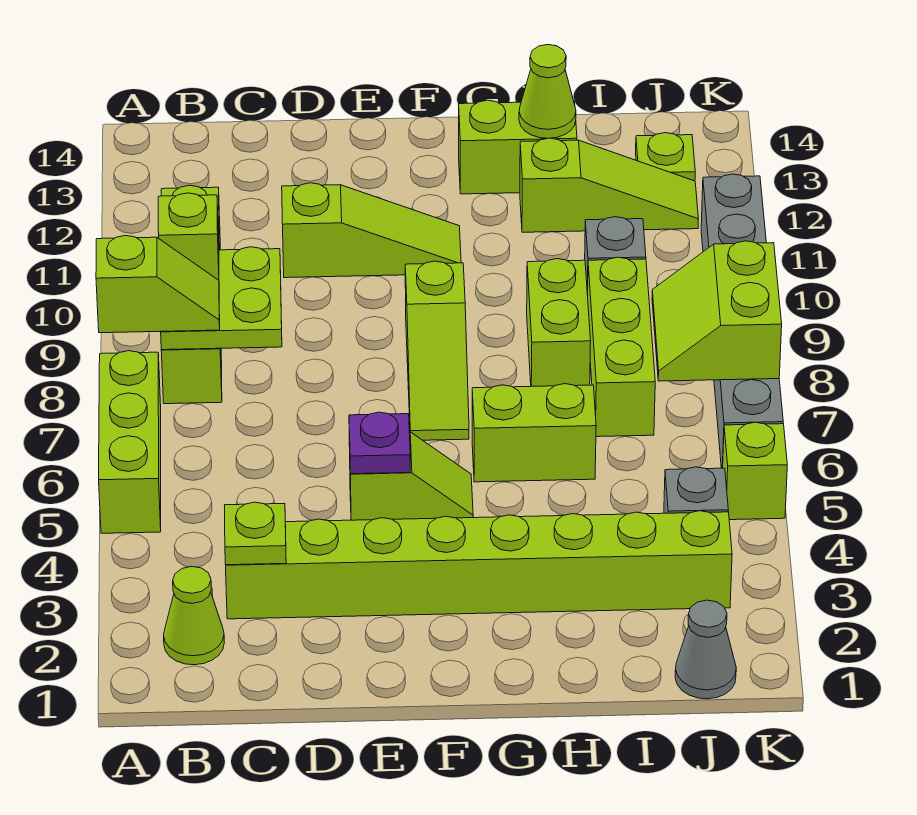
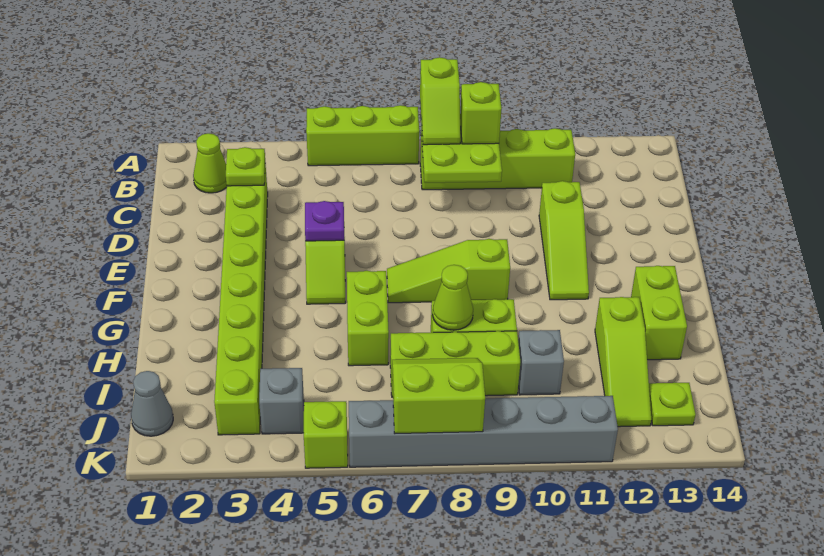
lime cone H13 level 2 -> lime cone H8 level 2

